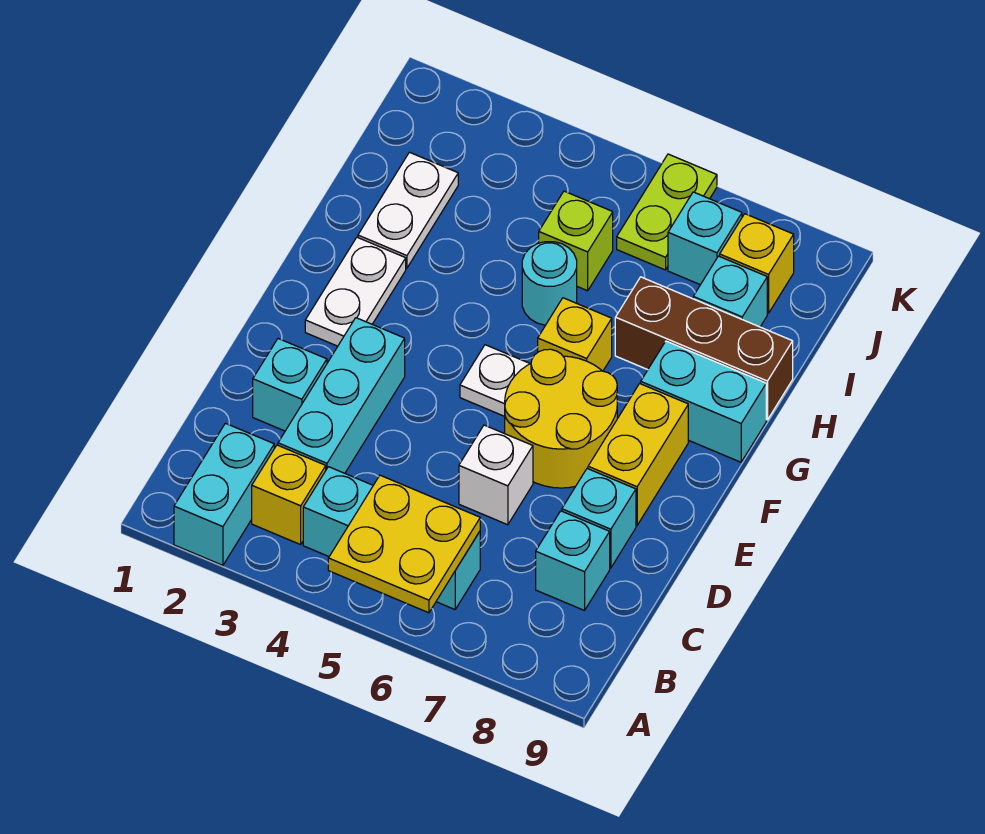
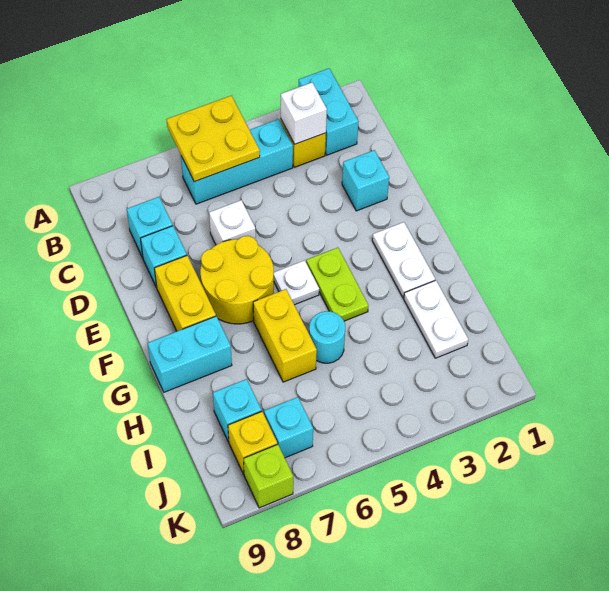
none -> white brick B3 level 2
cyan brick C3:E3 level 1 -> none
yellow brick G6 level 1 -> yellow brick G6:H6 level 1
brown brick H7:H9 level 1 -> none
lime brick I5 level 1 -> lime brick K8 level 1
lime plate J6:K6 level 1 -> lime plate F4:G4 level 1

